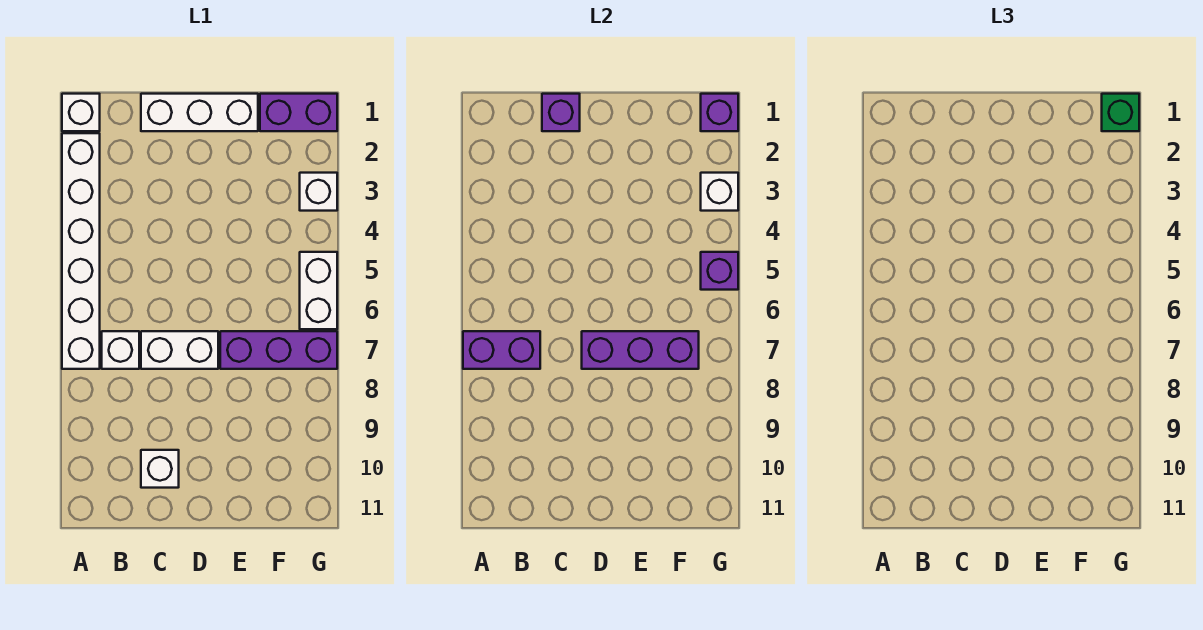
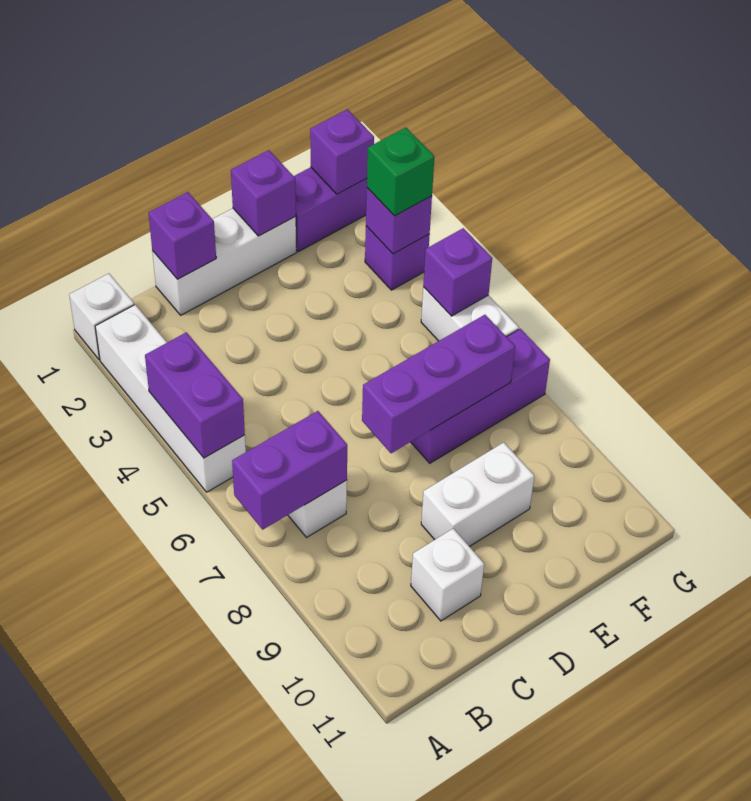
white brick A2:A7 level 1 -> white brick A2:A5 level 1
none -> purple brick A4:A5 level 2
white brick C7:D7 level 1 -> white brick D9:E9 level 1
none -> purple brick E1 level 2
green brick G1 level 3 -> green brick G3 level 3
white brick G3 level 1 -> purple brick G3 level 1
white brick G3 level 2 -> purple brick G3 level 2

